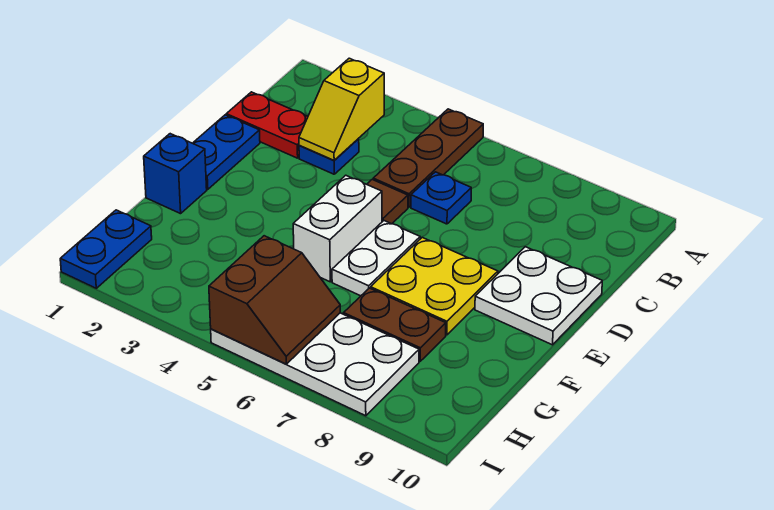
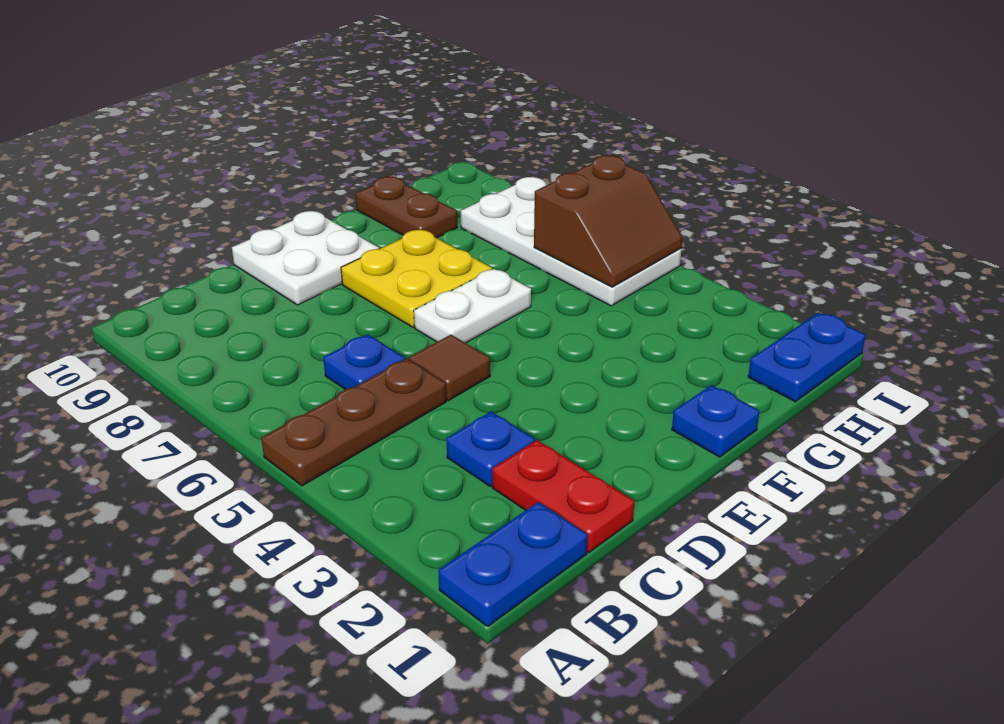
yellow slope B3:C3 level 2 top B -> none
blue plate D1:E1 level 1 -> blue plate A1:B1 level 1
white brick E5:F5 level 1 -> none
blue brick F1 level 1 -> blue plate F1 level 1
brown plate G7:G8 level 1 -> brown plate G9:G10 level 1
brown slope H5:I6 level 2 top 5 -> brown slope H5:I6 level 2 top 6

